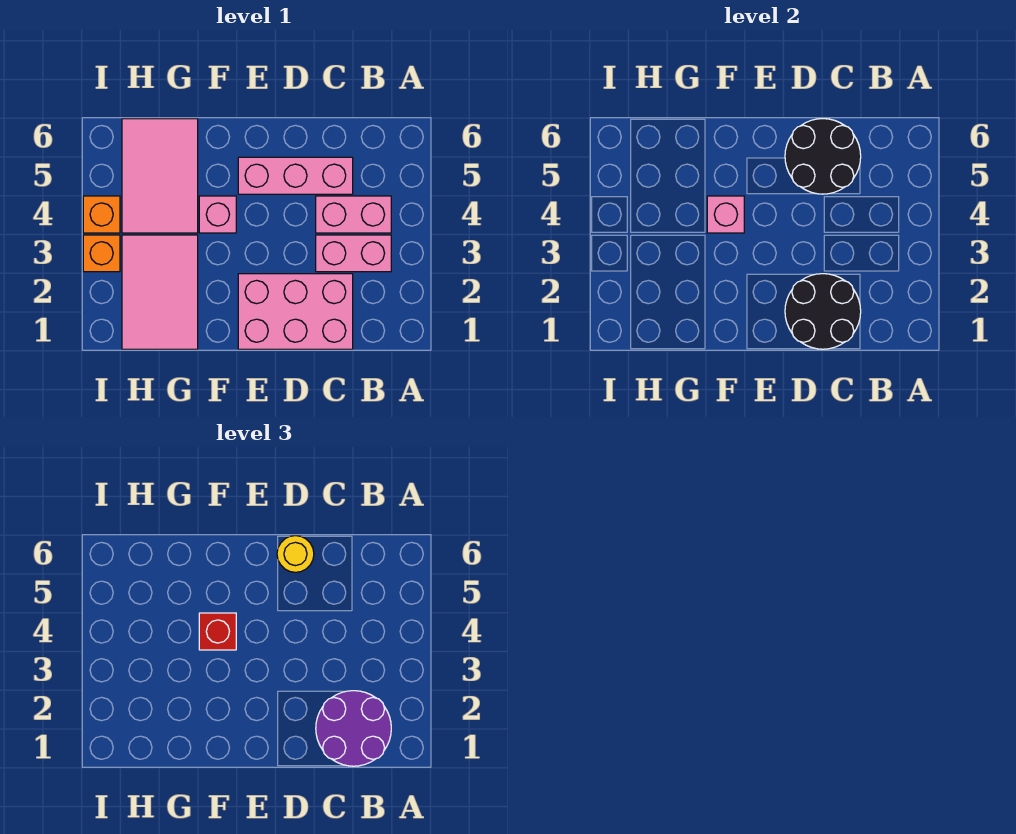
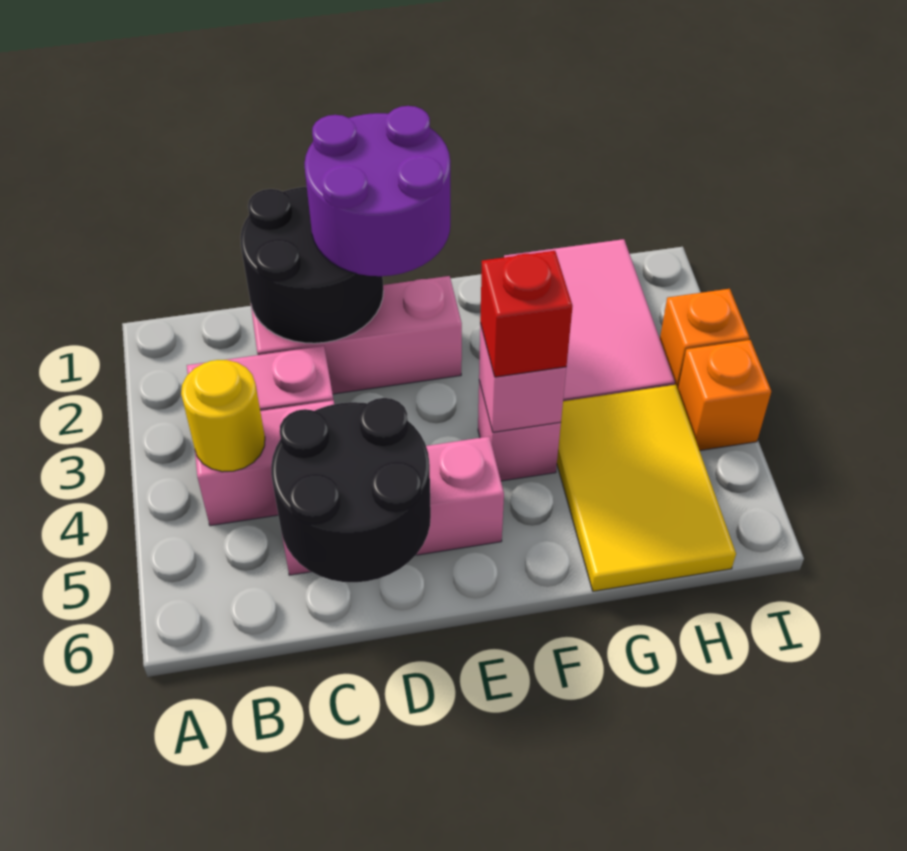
purple round brick B1:C2 level 3 -> purple round brick D1:E2 level 3
pink brick C1:E2 level 1 -> pink brick C2:E2 level 1
yellow round brick D6 level 3 -> yellow round brick B4 level 2
pink tile G4:H6 level 1 -> yellow tile G4:H6 level 1

